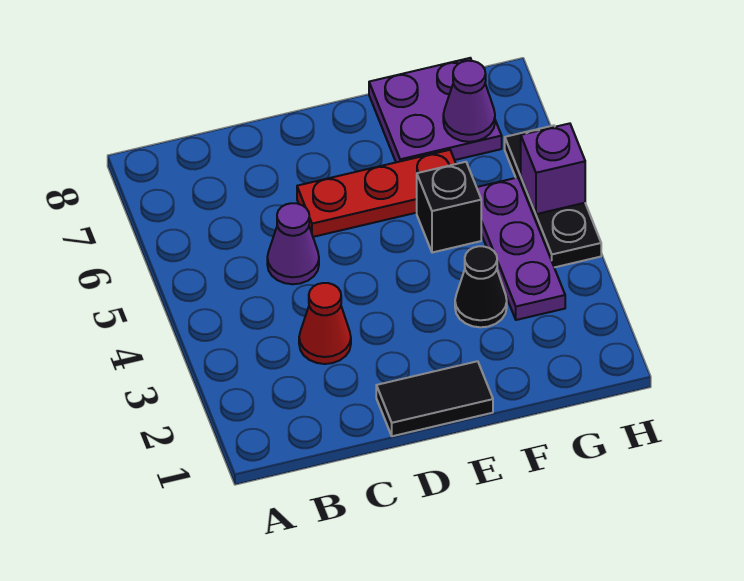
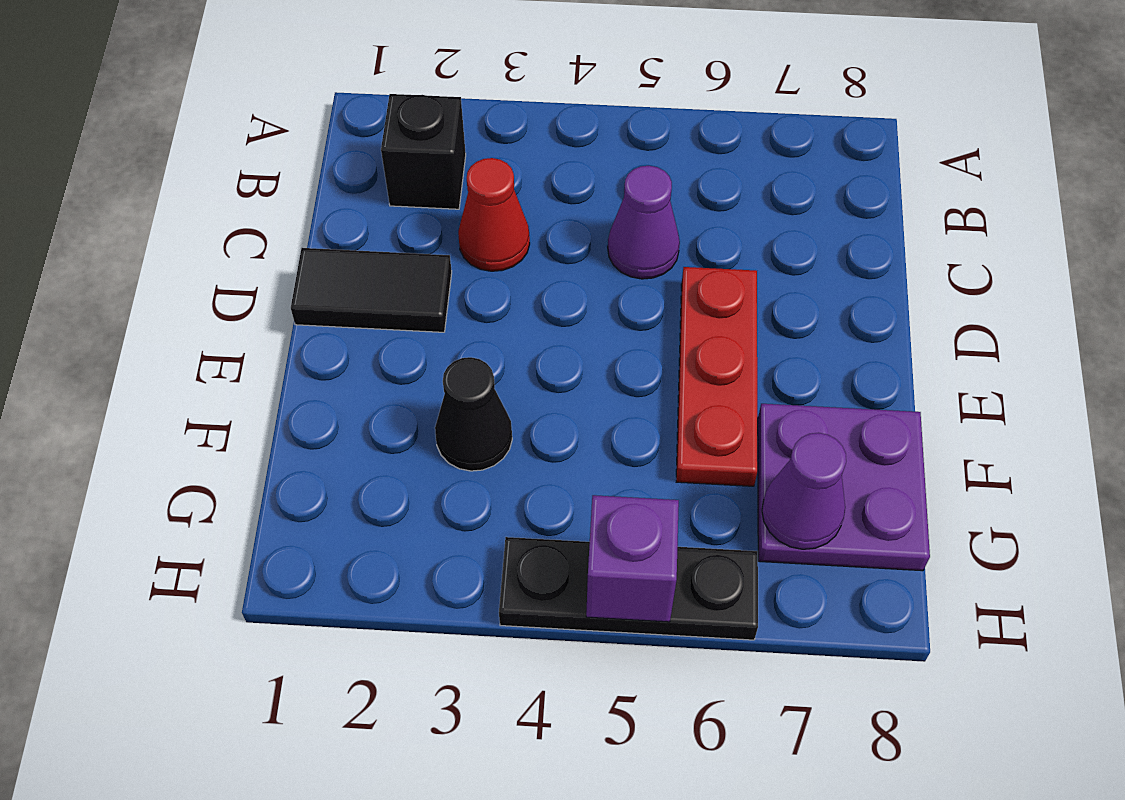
black tile D1:E1 level 1 -> black tile D1:D2 level 1
black brick F5 level 1 -> black brick B2 level 1
purple plate G3:G5 level 1 -> none

